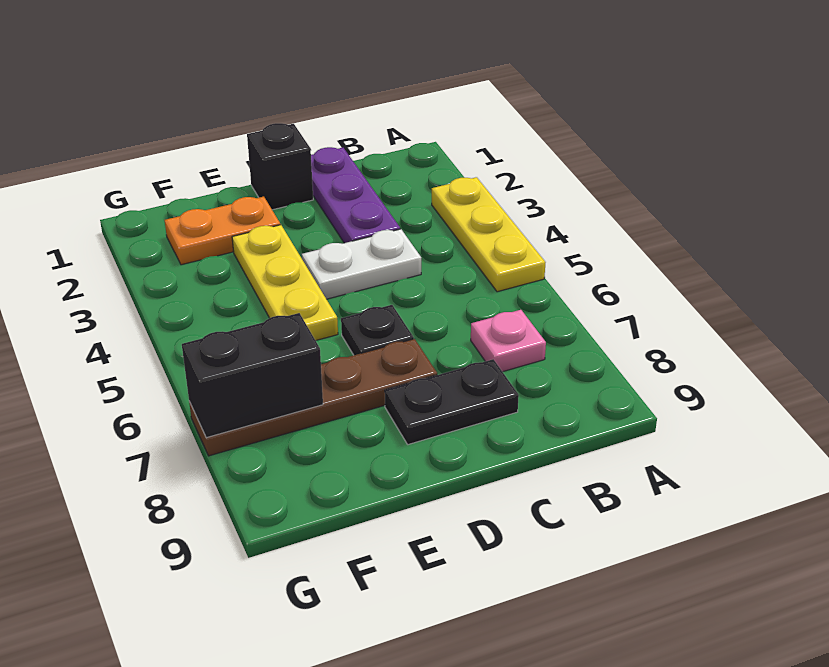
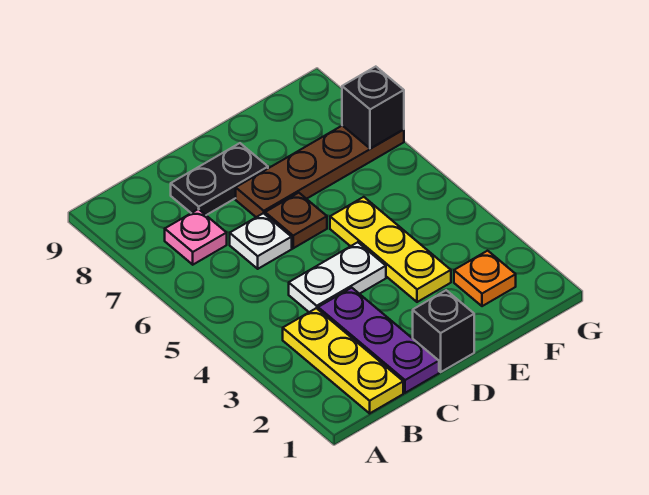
yellow plate A3:A5 level 1 -> yellow plate B1:B3 level 1
none -> white plate C6 level 1
black plate D6 level 1 -> brown plate D6 level 1
orange plate E2:F2 level 1 -> orange plate F2 level 1
black brick F7:G7 level 2 -> black brick G7 level 2

